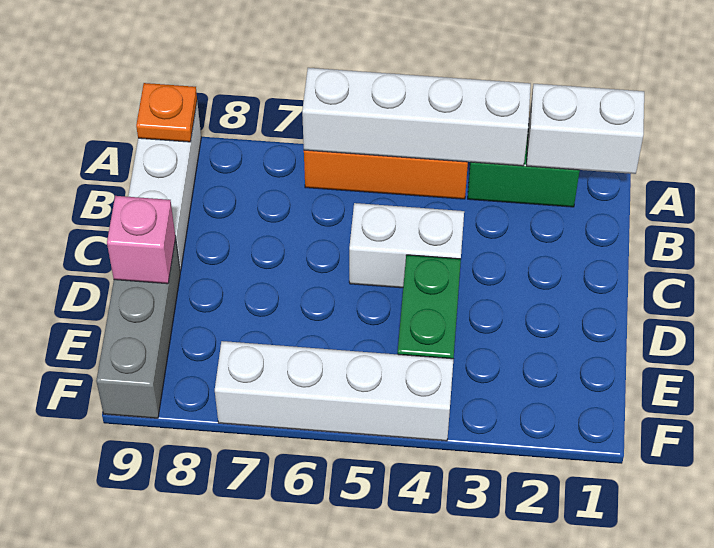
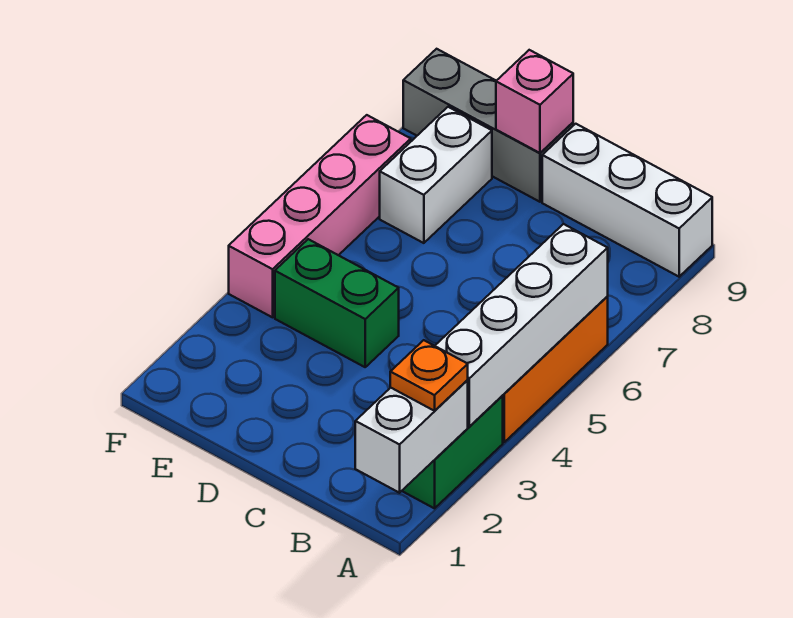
orange plate A9 level 2 -> orange plate A2 level 3
white brick C4:C5 level 1 -> white brick E7:E8 level 1
white brick F4:F7 level 1 -> pink brick F4:F7 level 1

